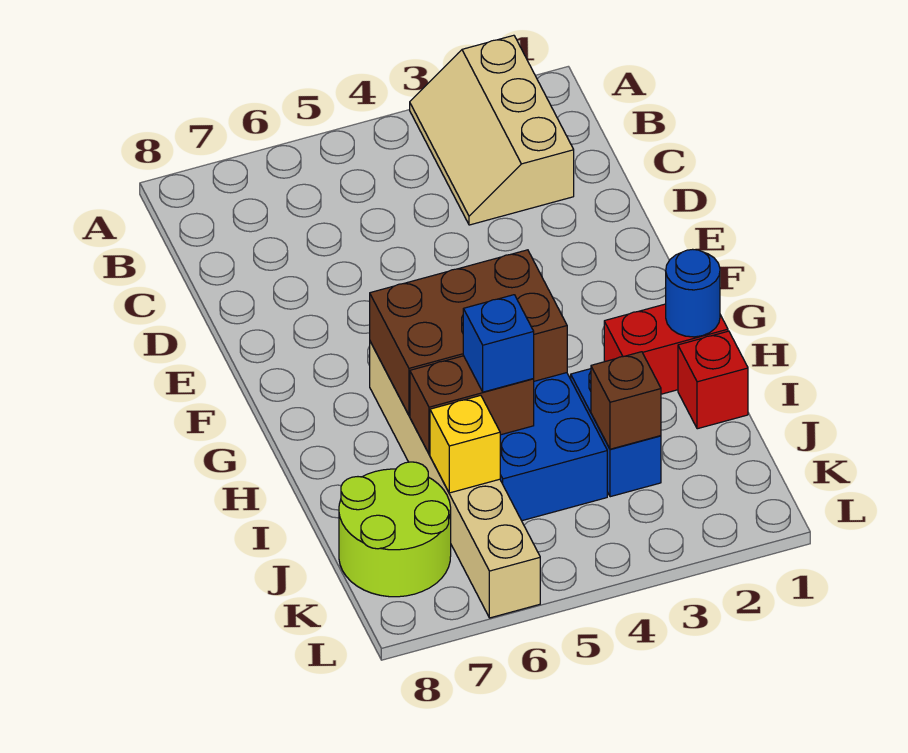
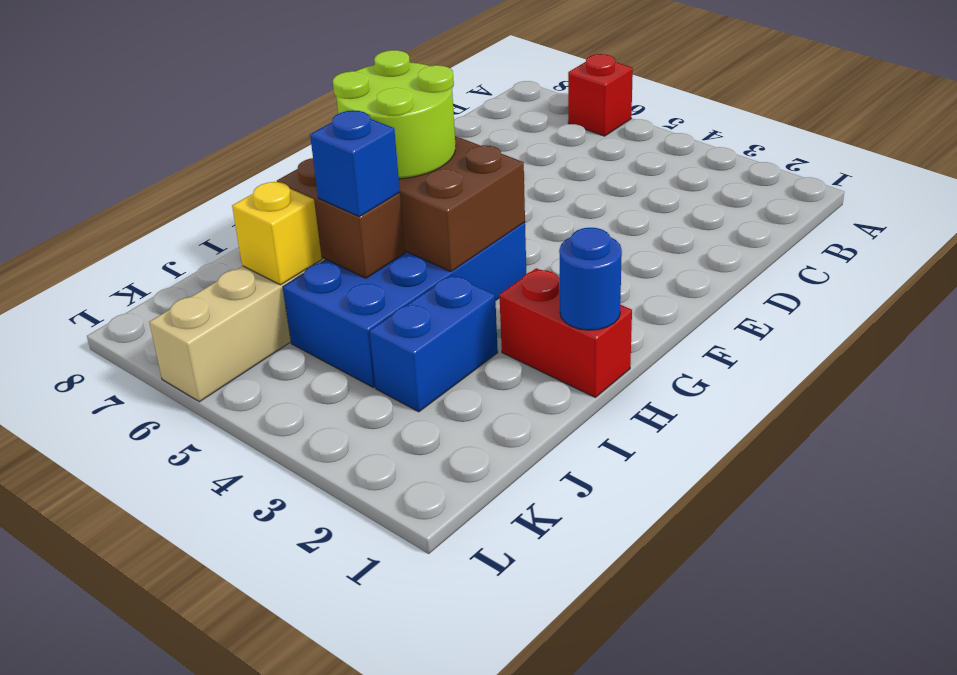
tan slope A2:C3 level 1 top 2 -> none
red brick I1 level 1 -> red brick A6 level 1
brown brick J3 level 2 -> none
lime round brick J7:K8 level 1 -> lime round brick G5:H6 level 3

